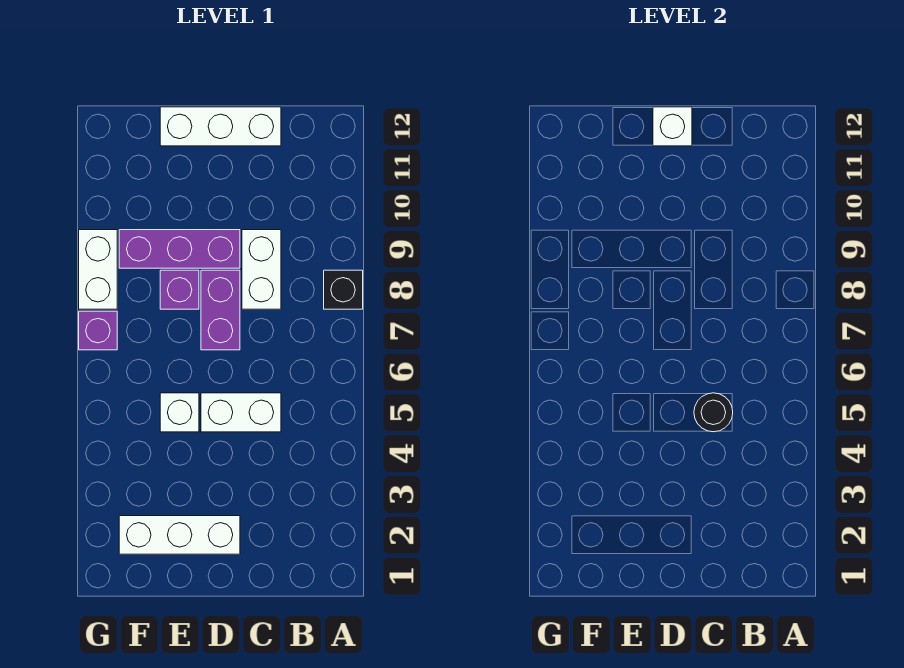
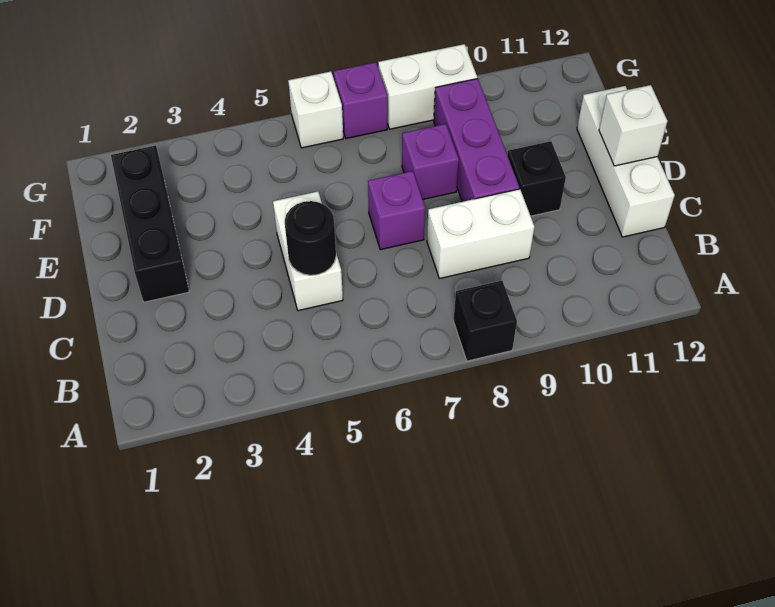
white brick D2:F2 level 1 -> black brick D2:F2 level 1
purple brick D7:D8 level 1 -> purple brick D7 level 1
none -> black brick D10 level 1
white brick E5 level 1 -> white brick G6 level 1

